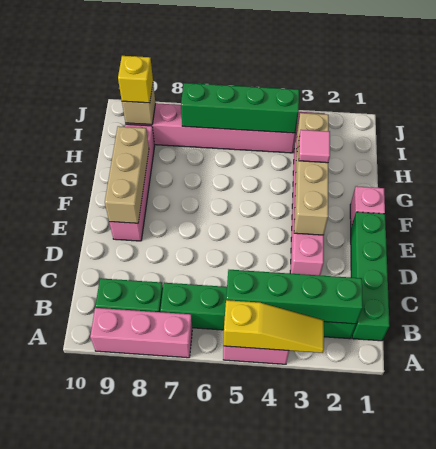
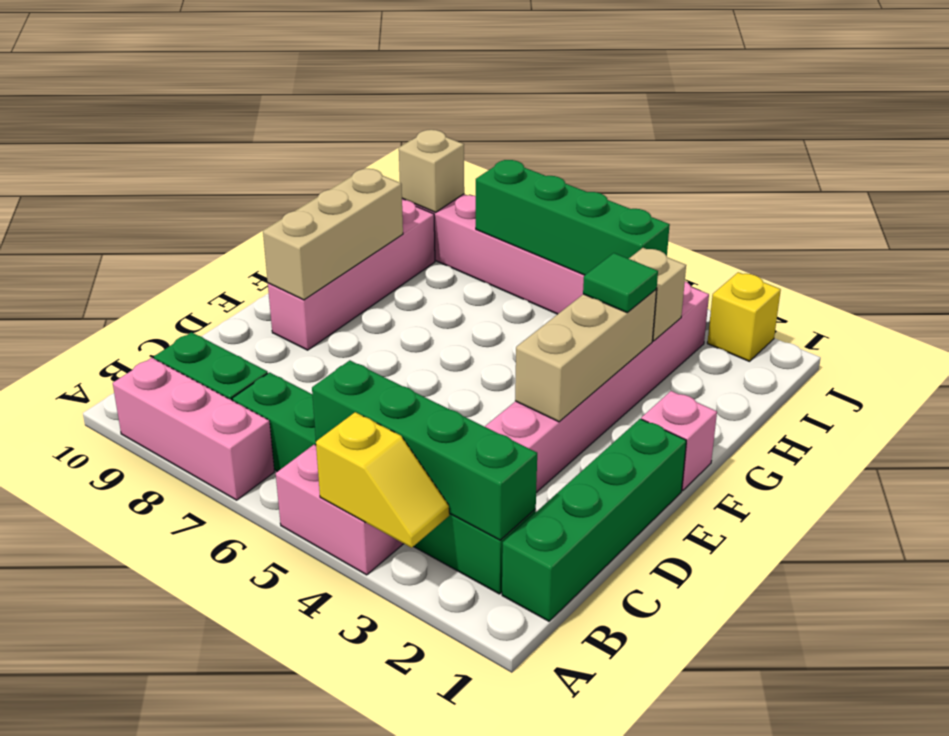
yellow slope A3:A5 level 2 top 5 -> yellow slope A3:A4 level 2 top 4
pink tile G3 level 3 -> green tile G3 level 3
yellow brick I9 level 3 -> yellow brick J2 level 1

